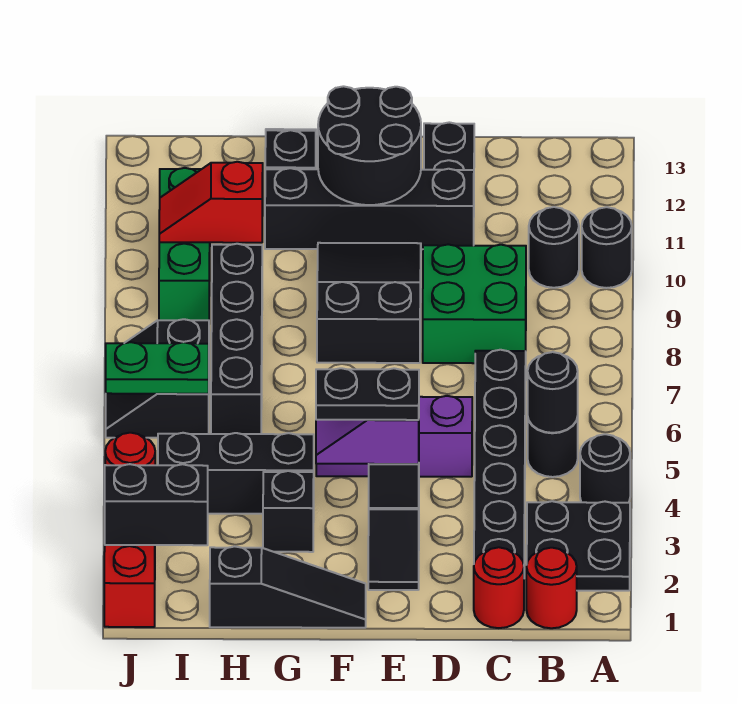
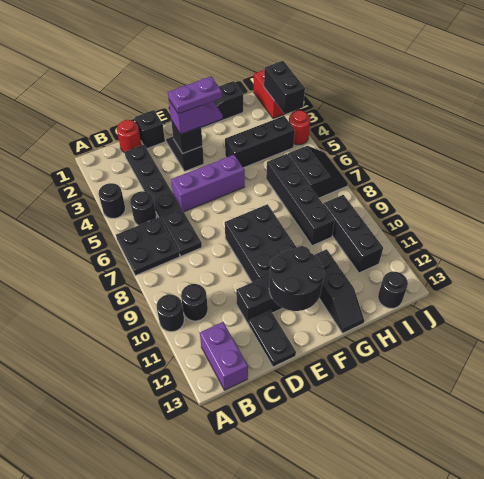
black plate A2:B3 level 1 -> black plate A6:B7 level 1
red round brick B1 level 1 -> none
black round brick B5 level 2 -> black round brick I13 level 1
none -> purple brick B12:B13 level 1
green brick C8:D9 level 1 -> none
black plate E3:F3 level 4 -> purple plate E3:F3 level 4
black slope E8:F10 level 1 top 8 -> black brick E8:F10 level 1
black brick G3 level 1 -> black brick D1 level 1
red slope H10:I10 level 2 top H -> none
black brick I2:J2 level 2 -> black brick J2:J3 level 2
green plate I6:J6 level 2 -> none
green brick I9:I11 level 1 -> black brick I9:I11 level 1

